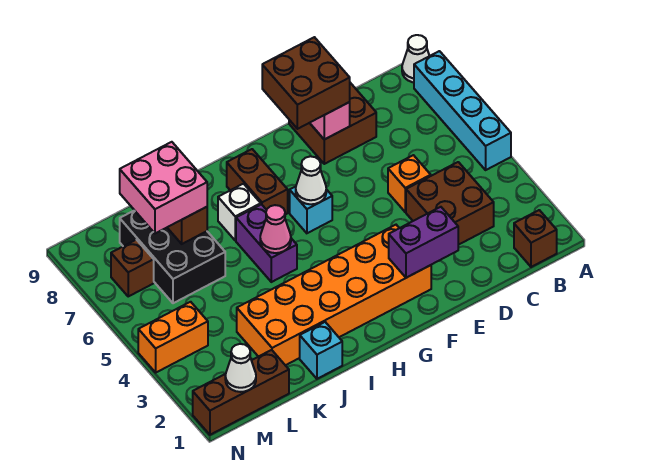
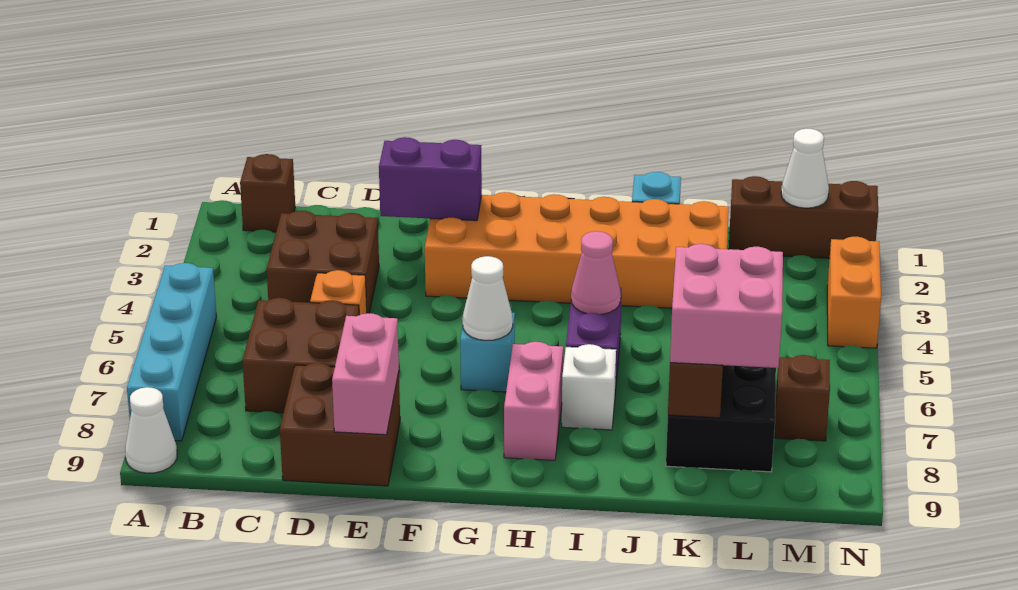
brown brick E8:F9 level 3 -> brown brick C6:D7 level 1
brown brick H7:H8 level 1 -> pink brick H7:H8 level 1
orange brick M4:N4 level 1 -> orange brick N3:N4 level 1

